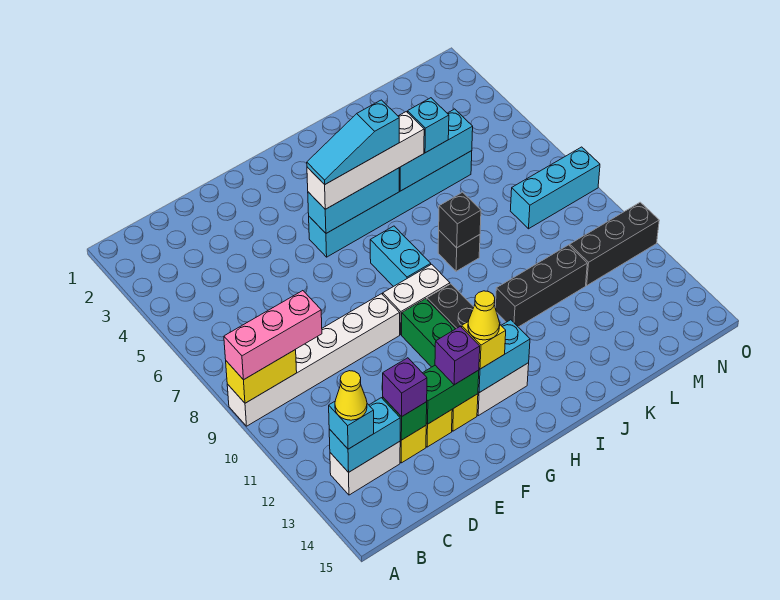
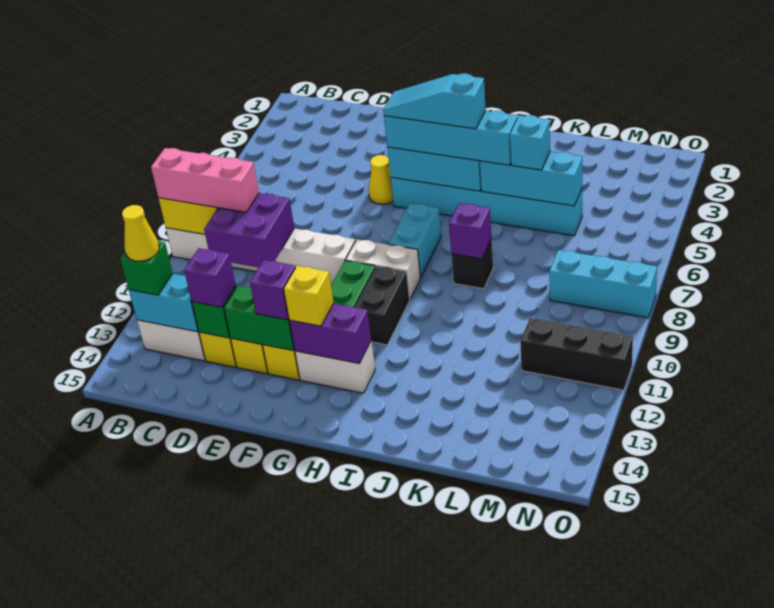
cyan brick B13 level 3 -> green brick B13 level 3
none -> purple brick C9:D10 level 2
white brick G5:J5 level 3 -> cyan brick G5:J5 level 3
cyan brick G13:H13 level 2 -> purple brick G13:H13 level 2
yellow cone G13 level 4 -> yellow cone F5 level 1
black brick J8 level 2 -> purple brick J8 level 2
black brick J11:L11 level 1 -> none

